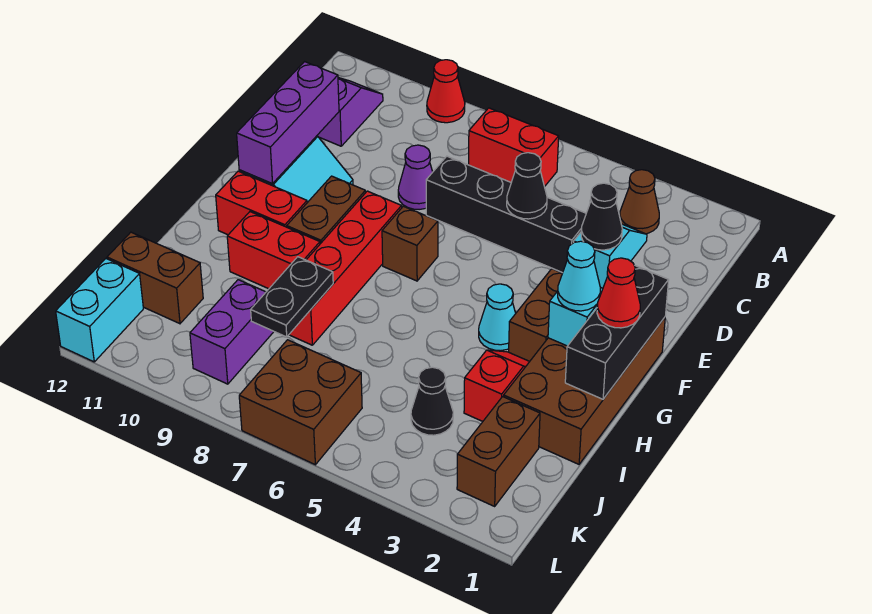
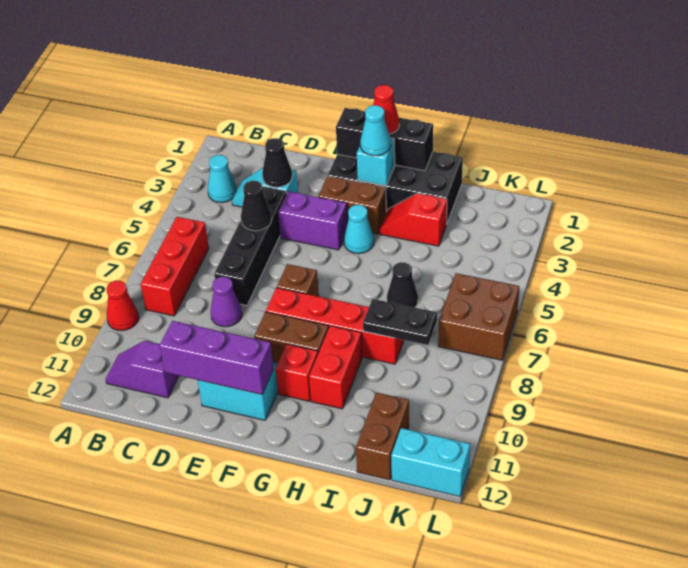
brown cone B3 level 1 -> cyan cone B3 level 1
red brick B6:B7 level 1 -> red brick B6:B8 level 1
brown brick F1:I2 level 1 -> black brick F1:I2 level 1
red brick G10:G11 level 1 -> red brick G10 level 1
brown brick J2:K2 level 1 -> none
black cone J4 level 1 -> black cone I6 level 1
purple brick J9:K9 level 1 -> purple brick E4:F4 level 1

